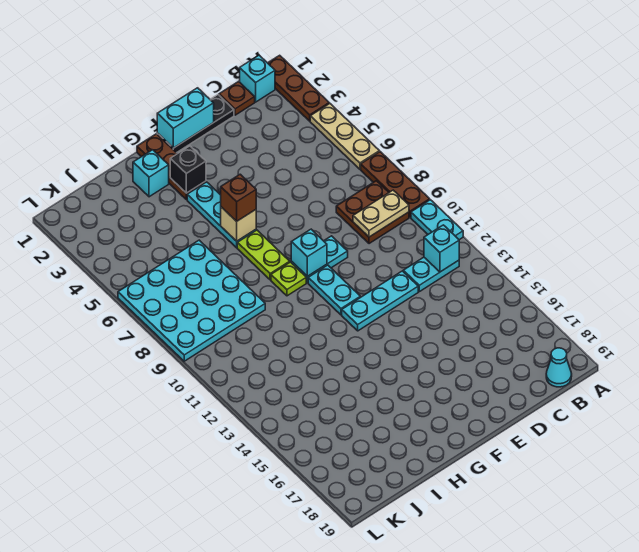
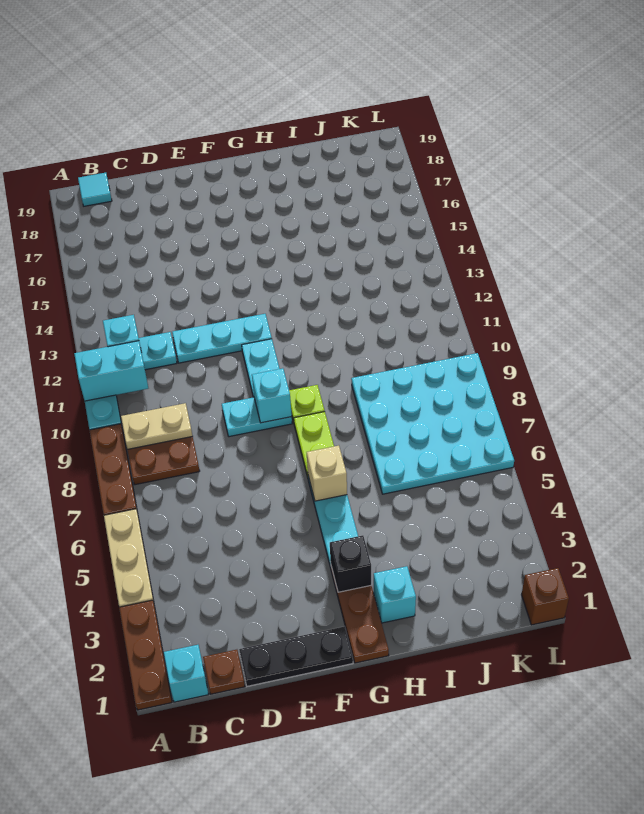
cyan cone B19 level 1 -> cyan tile B19 level 1
cyan brick E1:F1 level 2 -> cyan brick A11:B11 level 2
brown brick G6 level 3 -> brown brick L1 level 1

